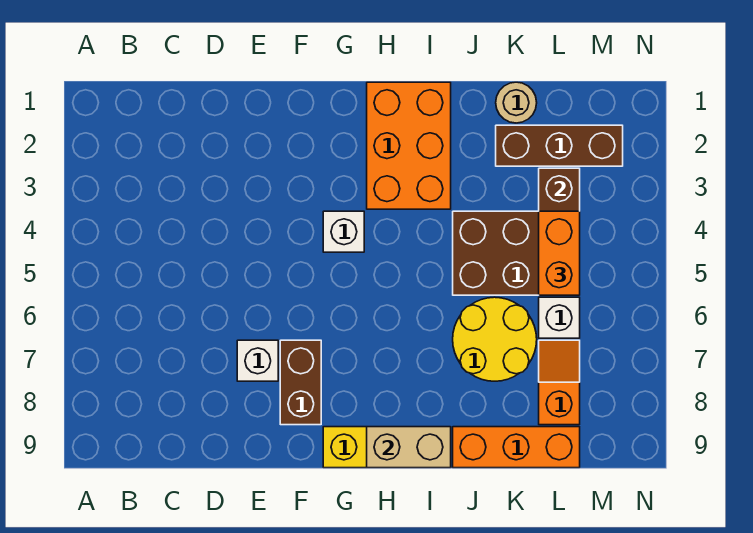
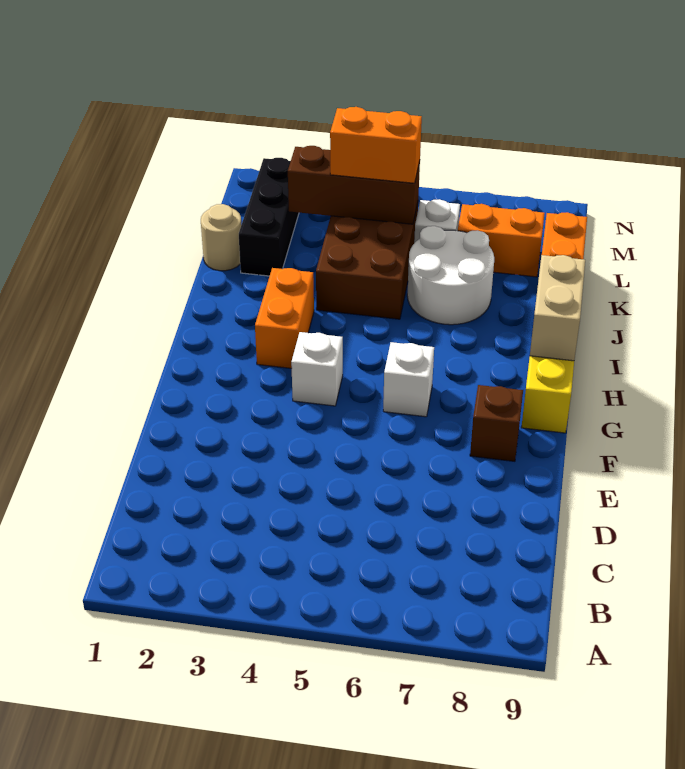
white brick E7 level 1 -> white brick G6 level 1
brown brick F7:F8 level 1 -> brown brick F8 level 1
orange brick H1:I3 level 1 -> orange brick H3:I3 level 1
yellow round brick J6:K7 level 1 -> white round brick J6:K7 level 1
brown brick K2:M2 level 1 -> black brick K2:M2 level 1
orange slope L7:L8 level 1 top 8 -> orange brick L7:L8 level 1

